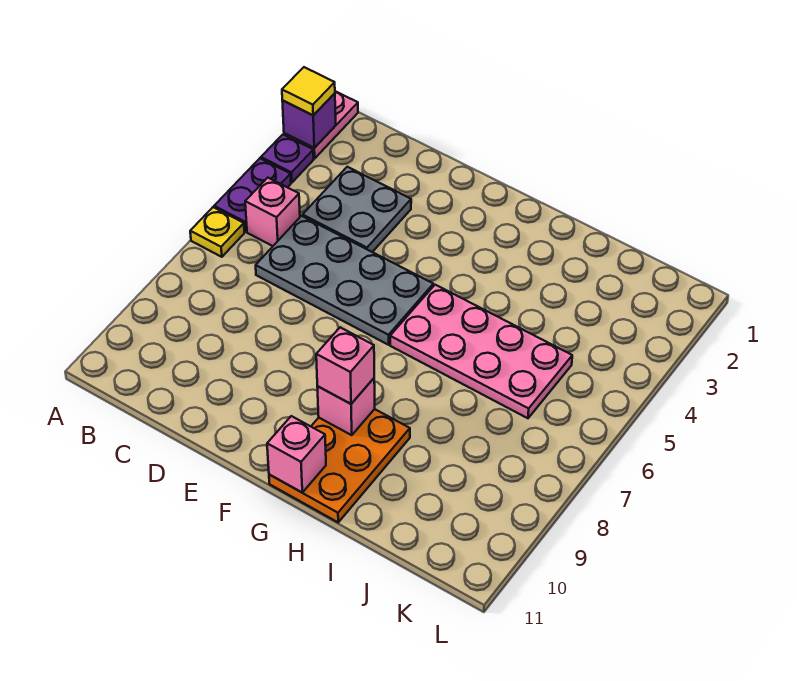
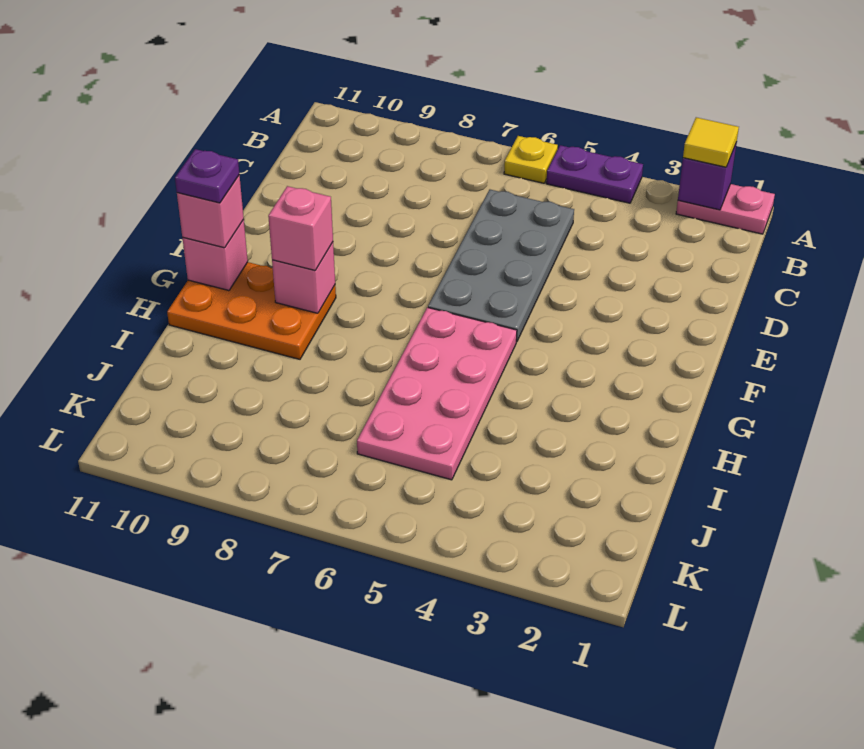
purple plate A3 level 1 -> purple plate G11 level 4
pink brick B5 level 1 -> pink brick G11 level 3
grey plate C3:D4 level 1 -> none

